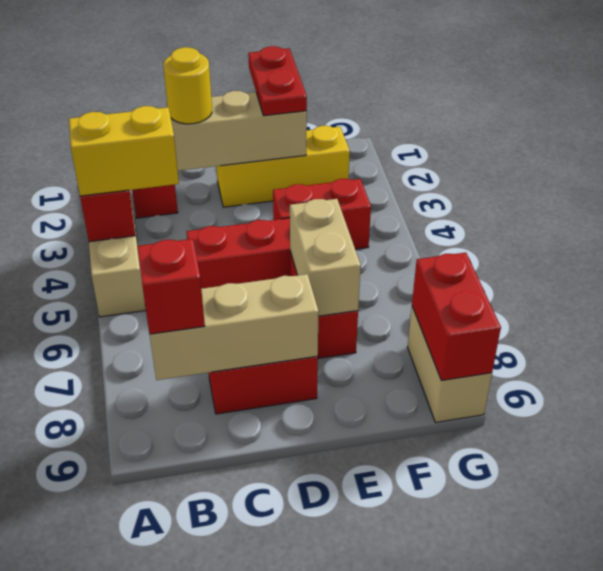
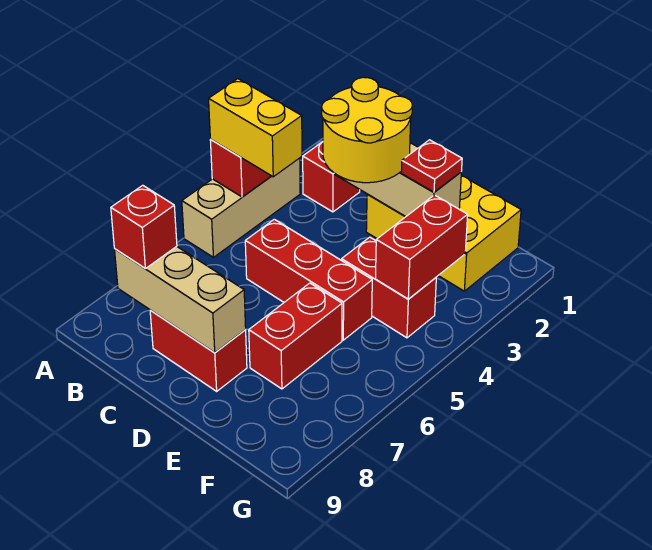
yellow round brick C2 level 3 -> yellow round brick C2:D3 level 3
yellow brick D2:F2 level 1 -> yellow brick D1:F2 level 1
red plate E1:E2 level 3 -> red plate E2 level 3
tan brick E6:E7 level 2 -> none
tan brick G8:G9 level 1 -> none
red brick G8:G9 level 2 -> red brick F3:F4 level 2

